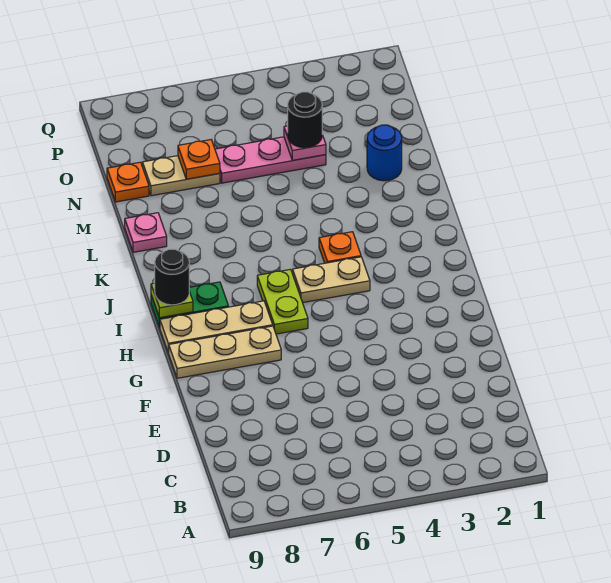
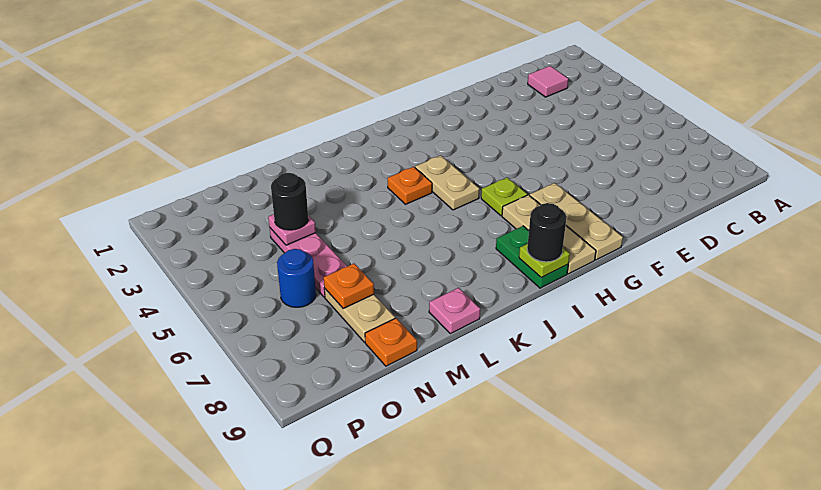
none -> pink tile C2 level 1
lime plate H6:I6 level 1 -> lime plate H6 level 1
blue round brick M2 level 1 -> blue round brick O6 level 1

